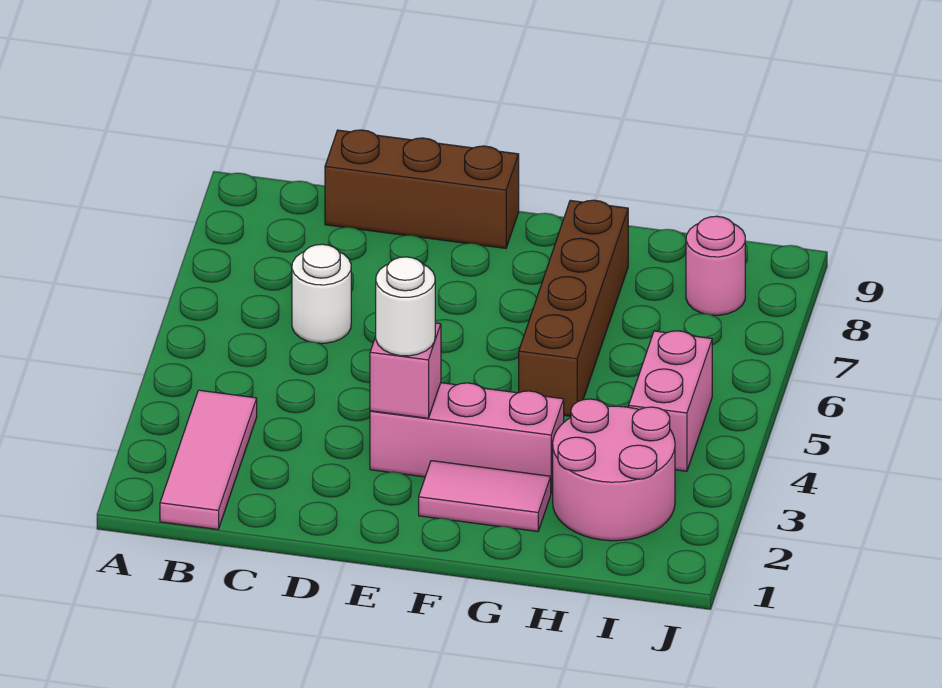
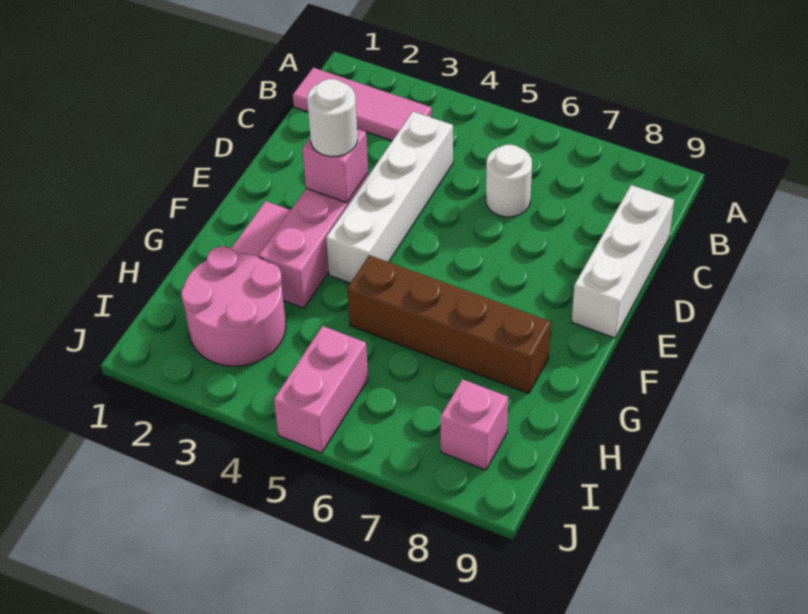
none -> white brick C4:F4 level 1
brown brick C9:E9 level 1 -> white brick C9:E9 level 1
pink brick I4:I5 level 1 -> pink brick I5:J5 level 1
pink round brick I8 level 1 -> pink brick I8 level 1

